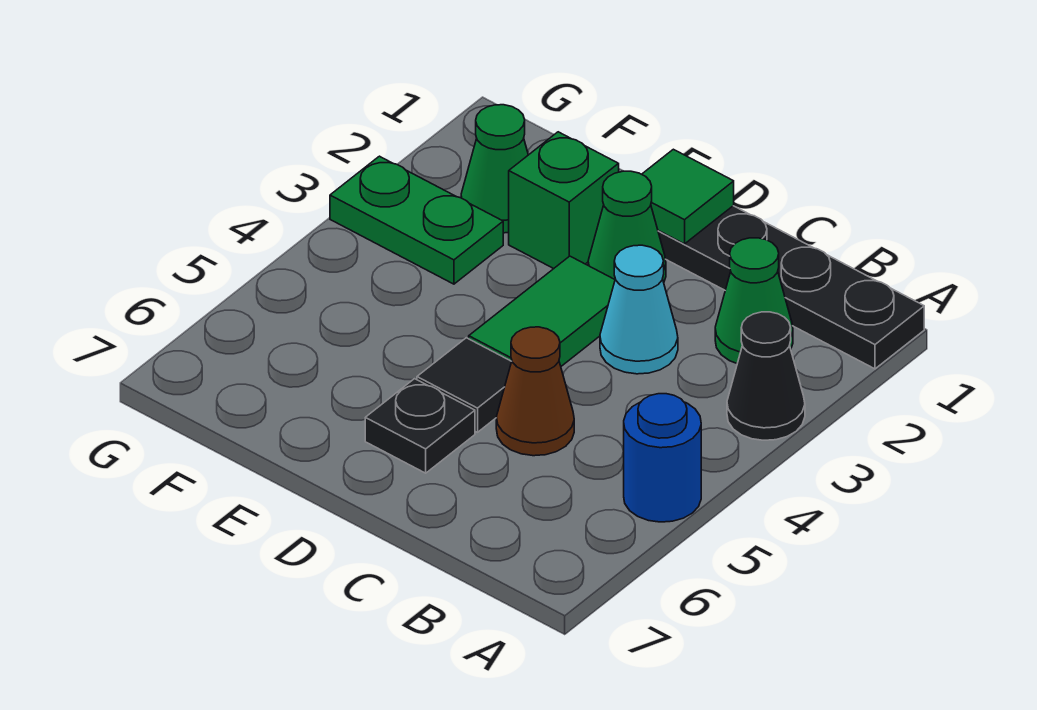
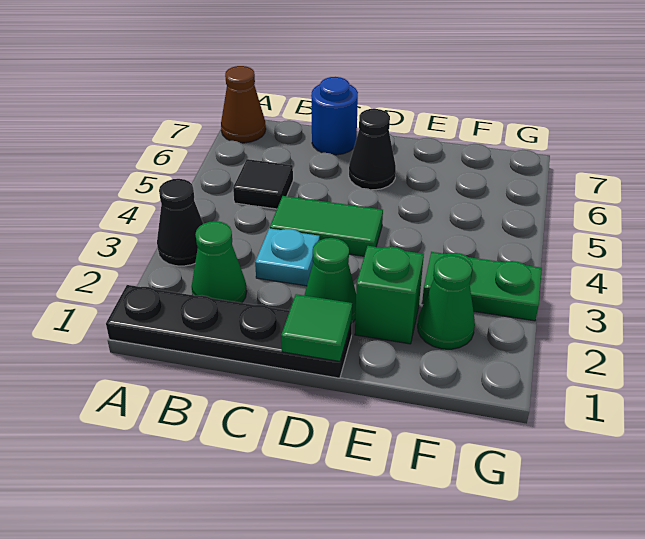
blue round brick A5 level 1 -> blue round brick C7 level 1
cyan cone C3 level 1 -> cyan plate C3 level 1
brown cone C5 level 1 -> brown cone A7 level 1
green tile D3:D4 level 1 -> green tile C4:D4 level 1
black tile D5 level 1 -> black tile B5 level 1
black plate D6 level 1 -> black cone D6 level 1

